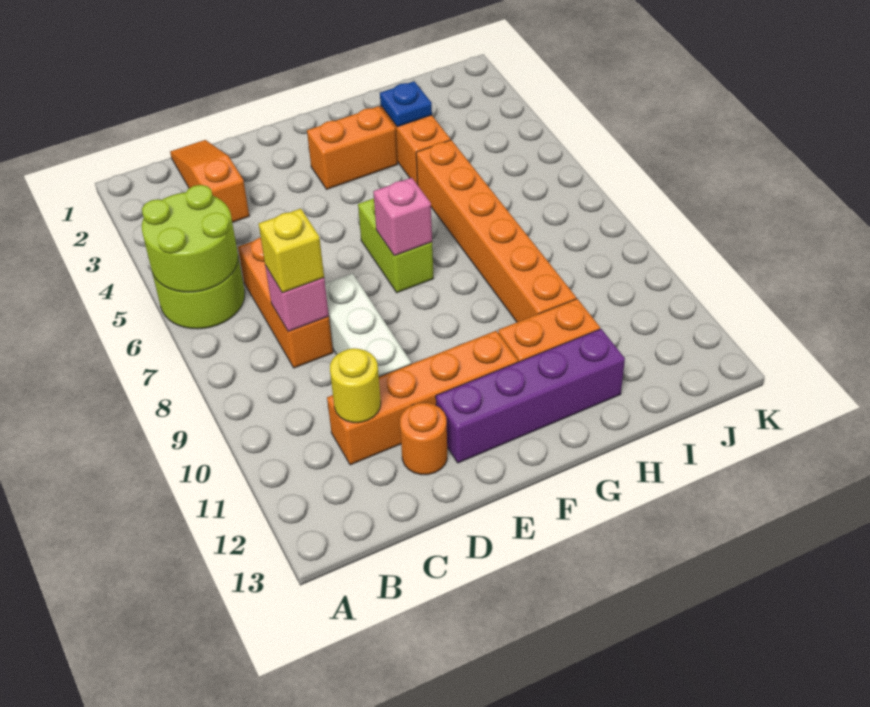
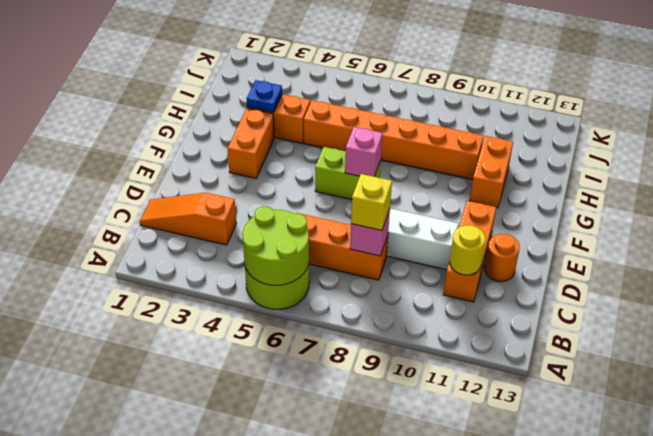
orange brick C11:F11 level 1 -> orange brick C11:E11 level 1
purple brick E12:H12 level 1 -> none

